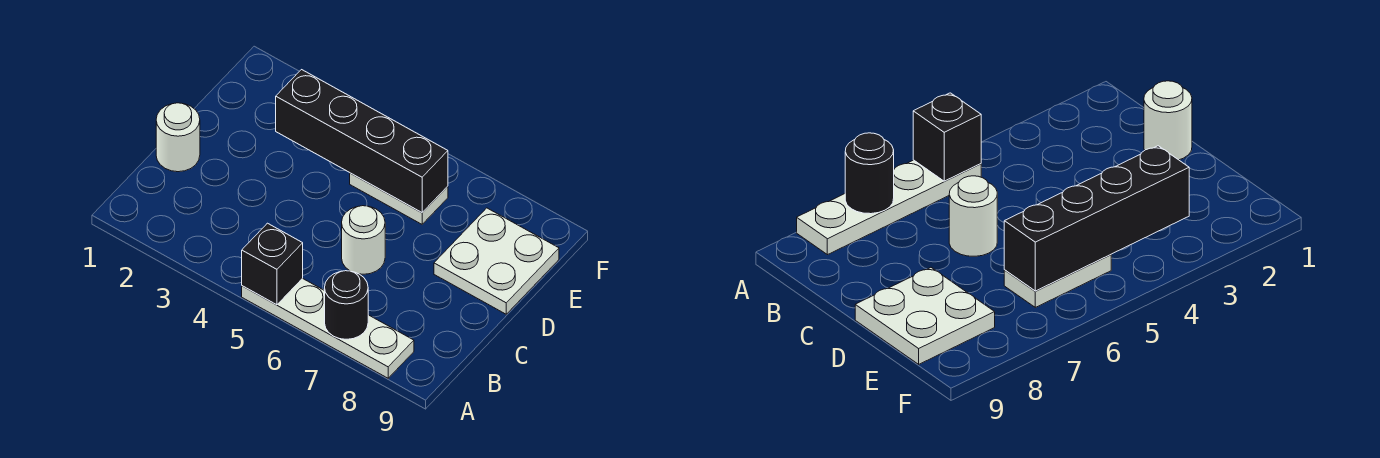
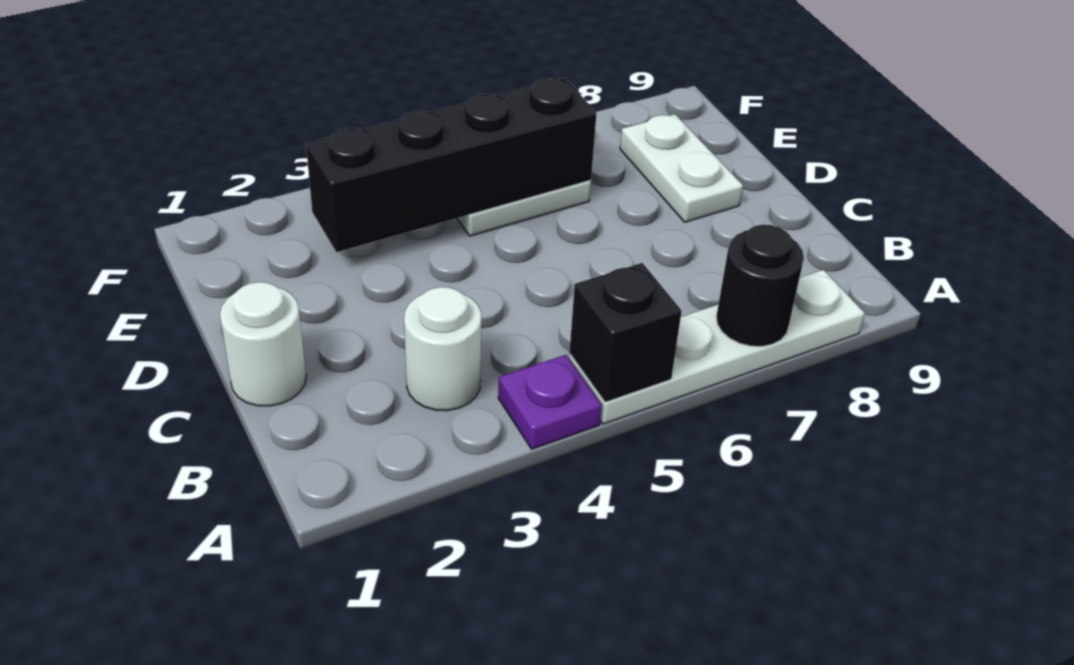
none -> purple plate A4 level 1
white round brick C6 level 1 -> white round brick B3 level 1
white plate D8:E9 level 1 -> white plate D8:E8 level 1

